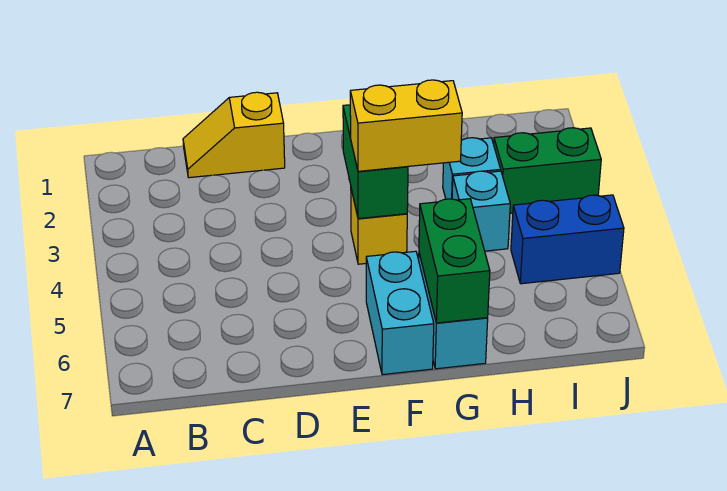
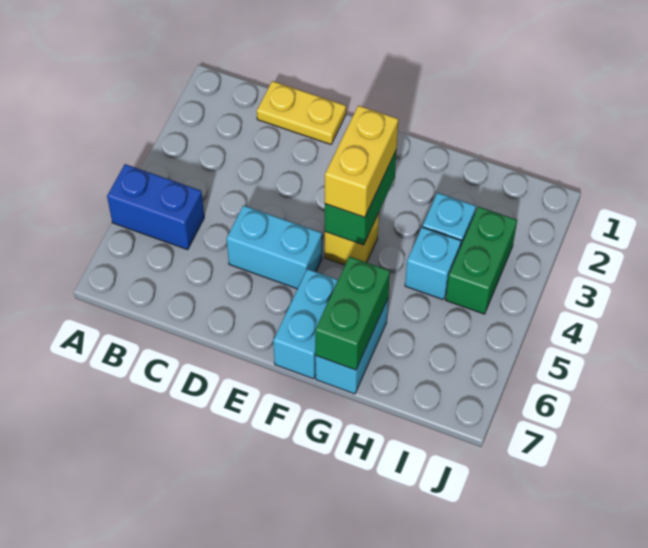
yellow slope C1:D1 level 1 top D -> yellow plate C1:D1 level 1
none -> cyan brick D5:E5 level 1
yellow brick F4:G4 level 3 -> yellow brick F3:F4 level 3
green brick I3:J3 level 1 -> green brick I3:I4 level 1
blue brick I5:J5 level 1 -> blue brick A5:B5 level 1

